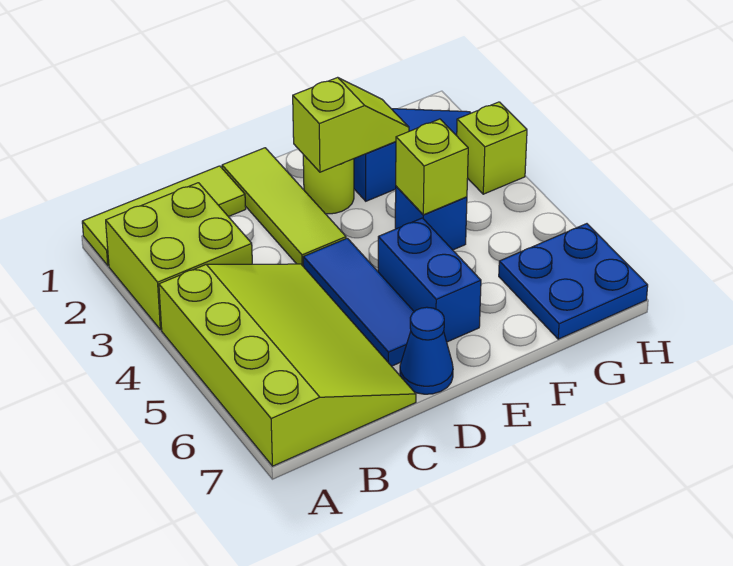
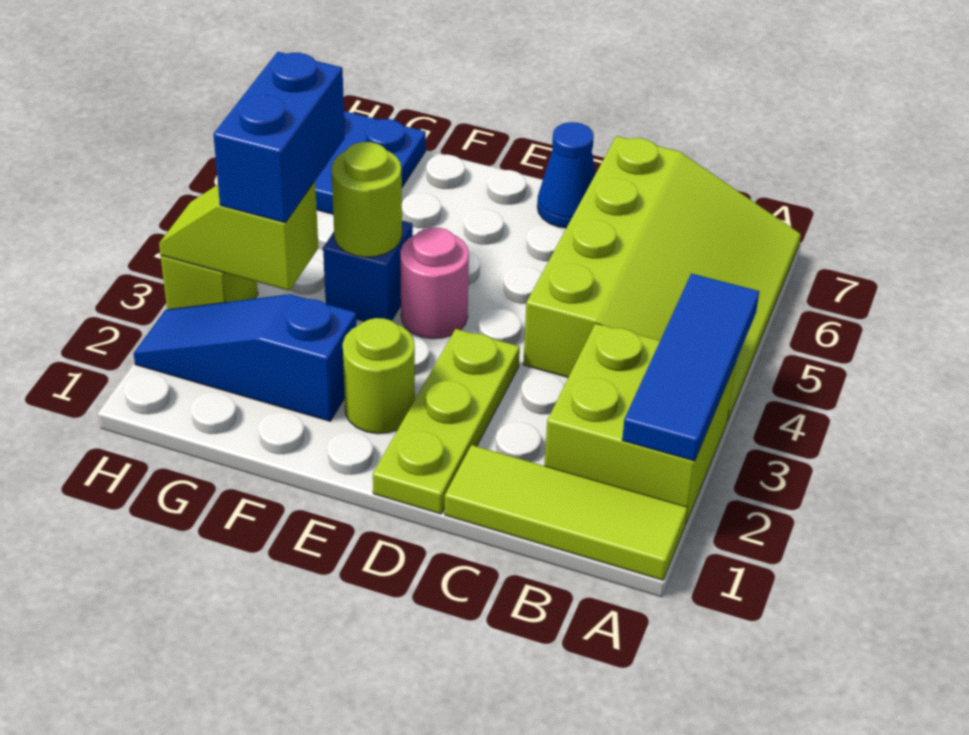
lime slope A4:C7 level 1 top A -> lime slope A4:C7 level 1 top C
lime tile D1:D3 level 1 -> lime plate D1:D3 level 1
blue tile D4:D6 level 1 -> blue tile A2:A4 level 2
lime slope E2:F2 level 2 top E -> lime slope G3:H3 level 2 top G
none -> pink round brick E4 level 1
blue brick E5:E6 level 1 -> blue brick G3:G4 level 3
lime brick F4 level 2 -> lime round brick F4 level 2

